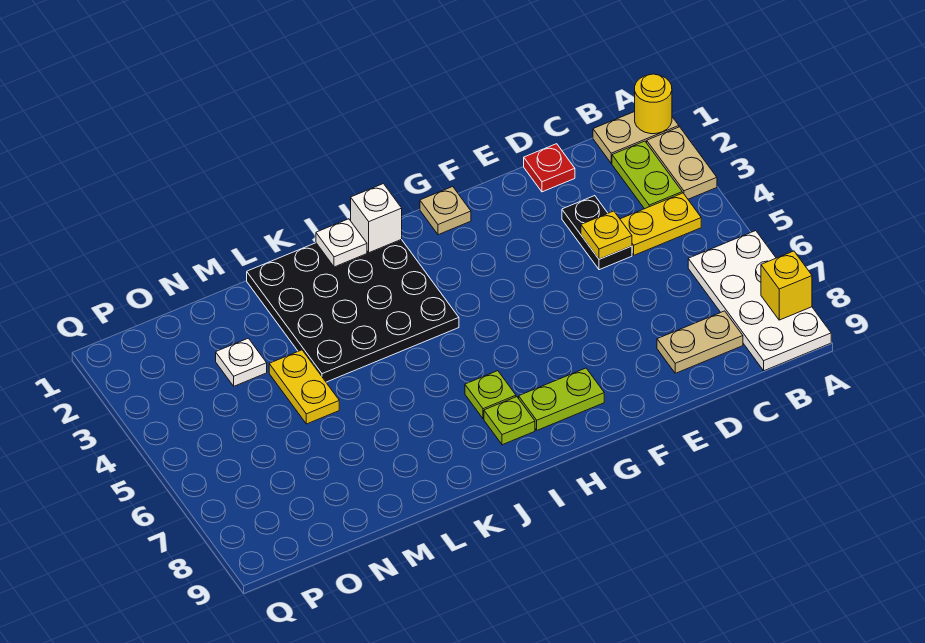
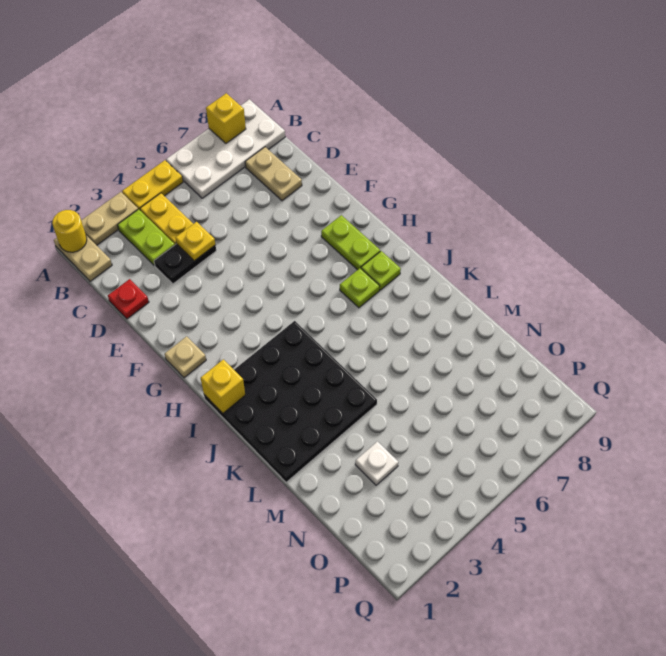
lime plate B2:B3 level 1 -> lime plate B3:C3 level 1
white brick I1 level 2 -> yellow brick I1 level 2
white plate J1 level 2 -> none
yellow plate M4:M5 level 1 -> yellow plate A4:A5 level 1

